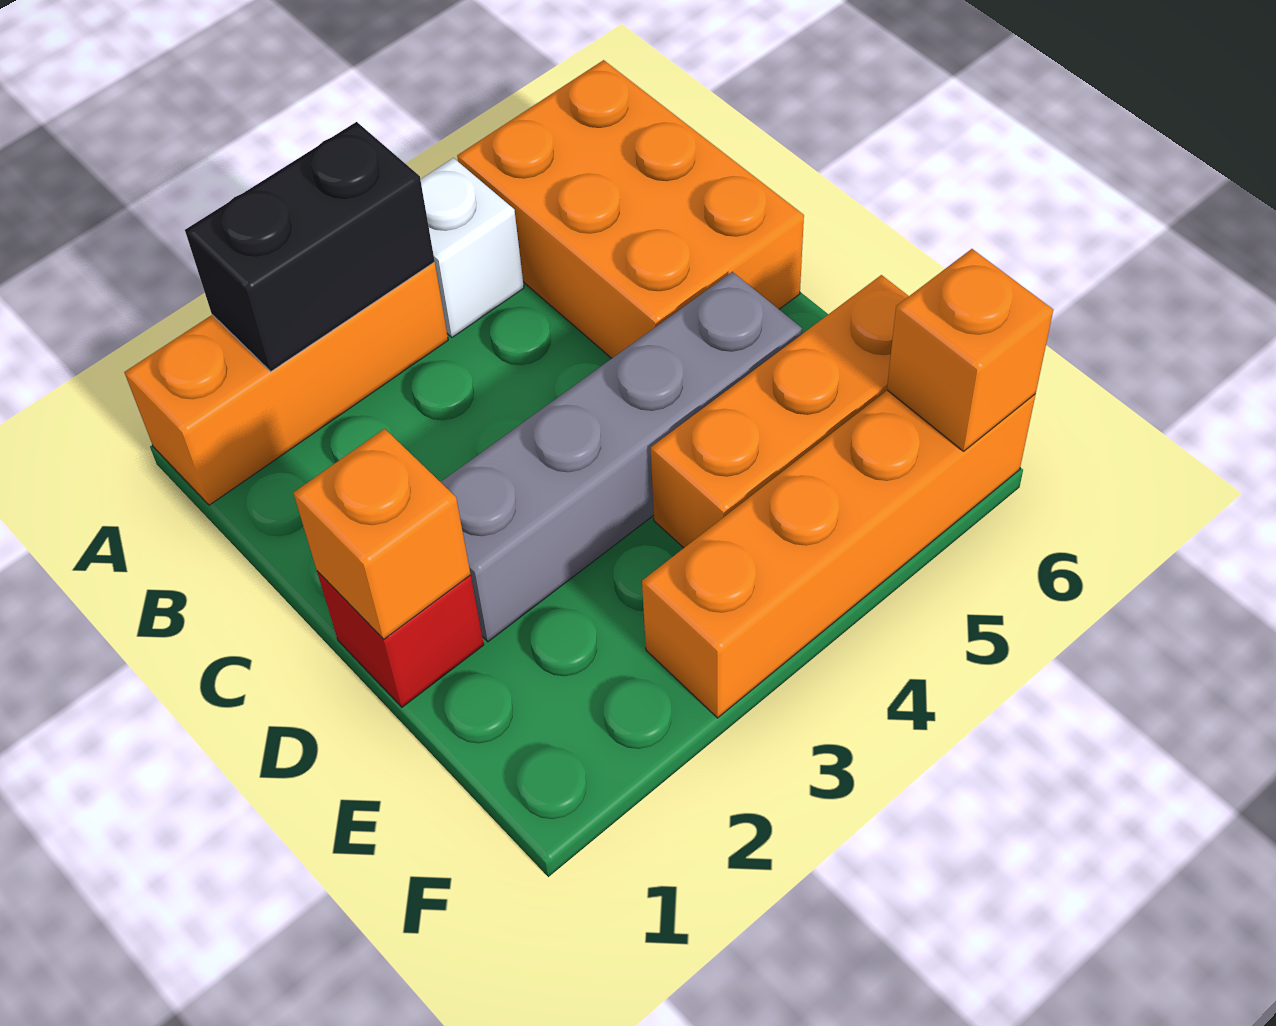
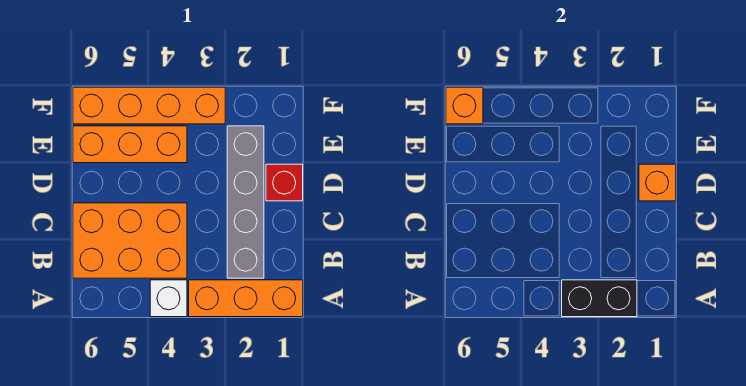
orange brick A5:C6 level 1 -> orange brick B4:C6 level 1
grey brick D2:D5 level 1 -> grey brick B2:E2 level 1

